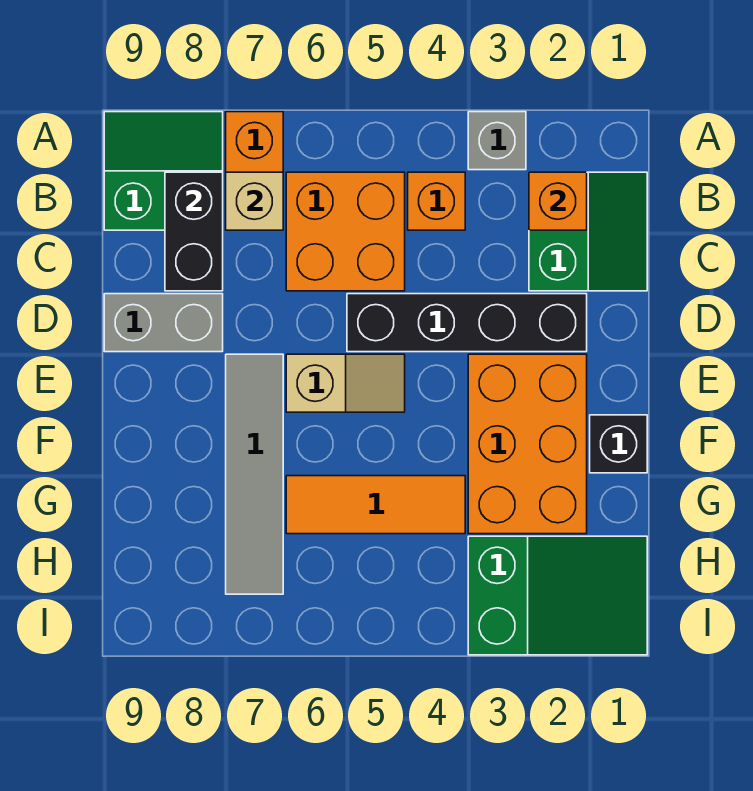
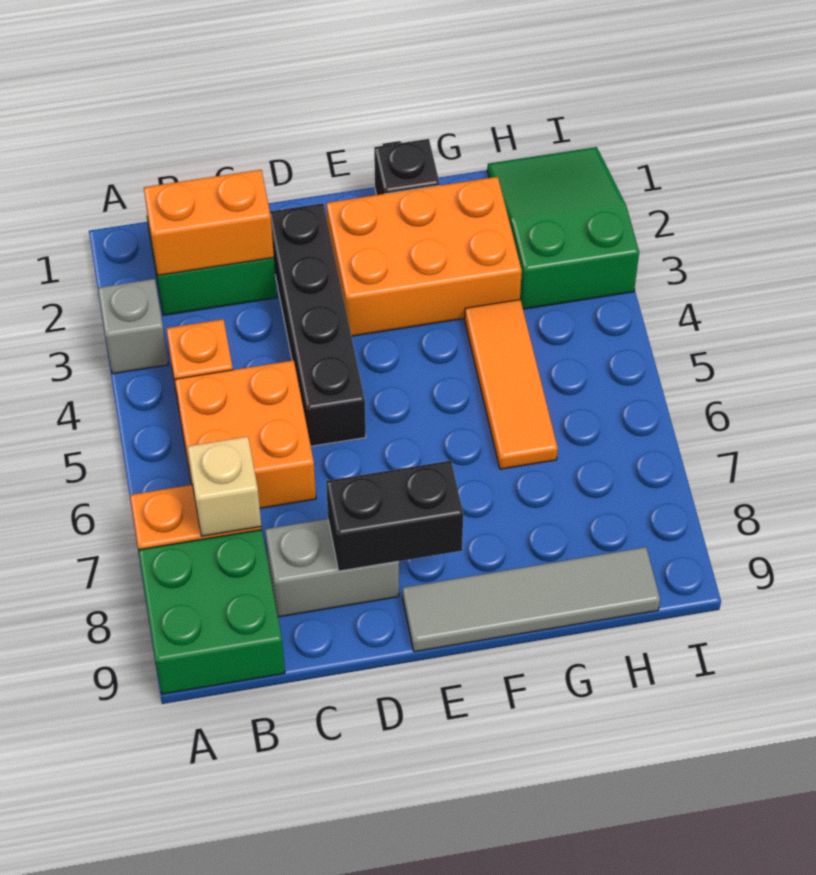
green slope A8:B9 level 1 top B -> green brick A8:B9 level 1
orange brick B2 level 2 -> orange brick B2:C2 level 2
black brick B8:C8 level 2 -> black brick D8:E8 level 2
grey brick D8:D9 level 1 -> grey brick C8:D8 level 1
tan slope E5:E6 level 1 top 6 -> none
grey tile E7:H7 level 1 -> grey tile E9:H9 level 1

